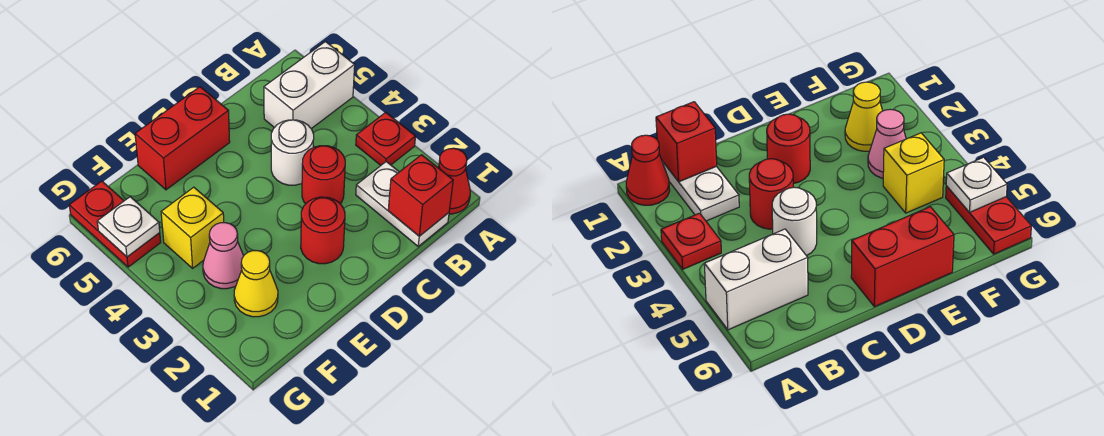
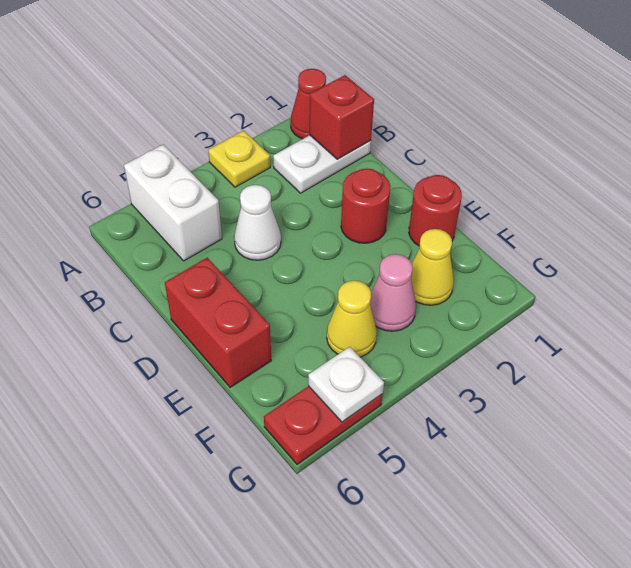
red plate A3 level 1 -> yellow plate A3 level 1
red round brick C3 level 1 -> red round brick E1 level 1
white round brick C4 level 1 -> white cone C4 level 1
yellow brick F4 level 1 -> yellow cone F4 level 1

